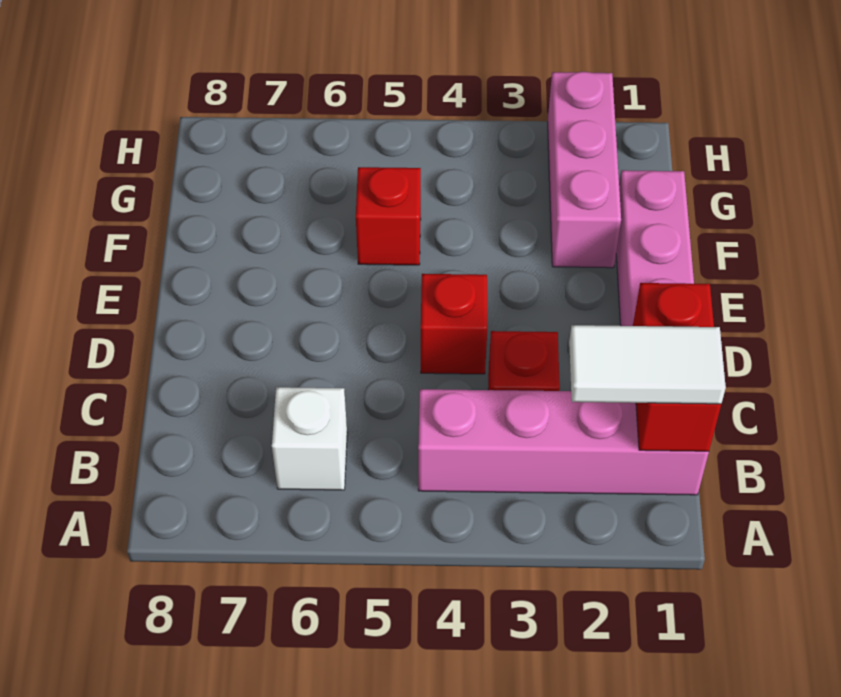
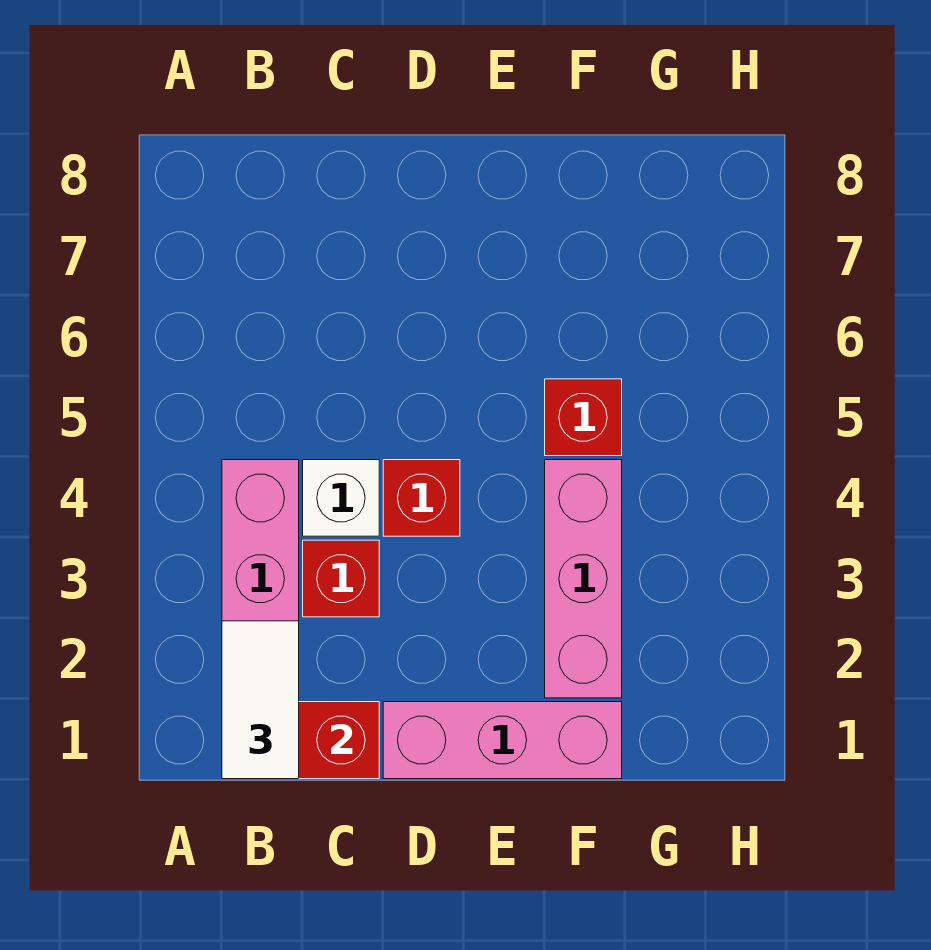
white brick B6 level 1 -> white brick C4 level 1
pink brick F2:H2 level 1 -> pink brick F2:F4 level 1

